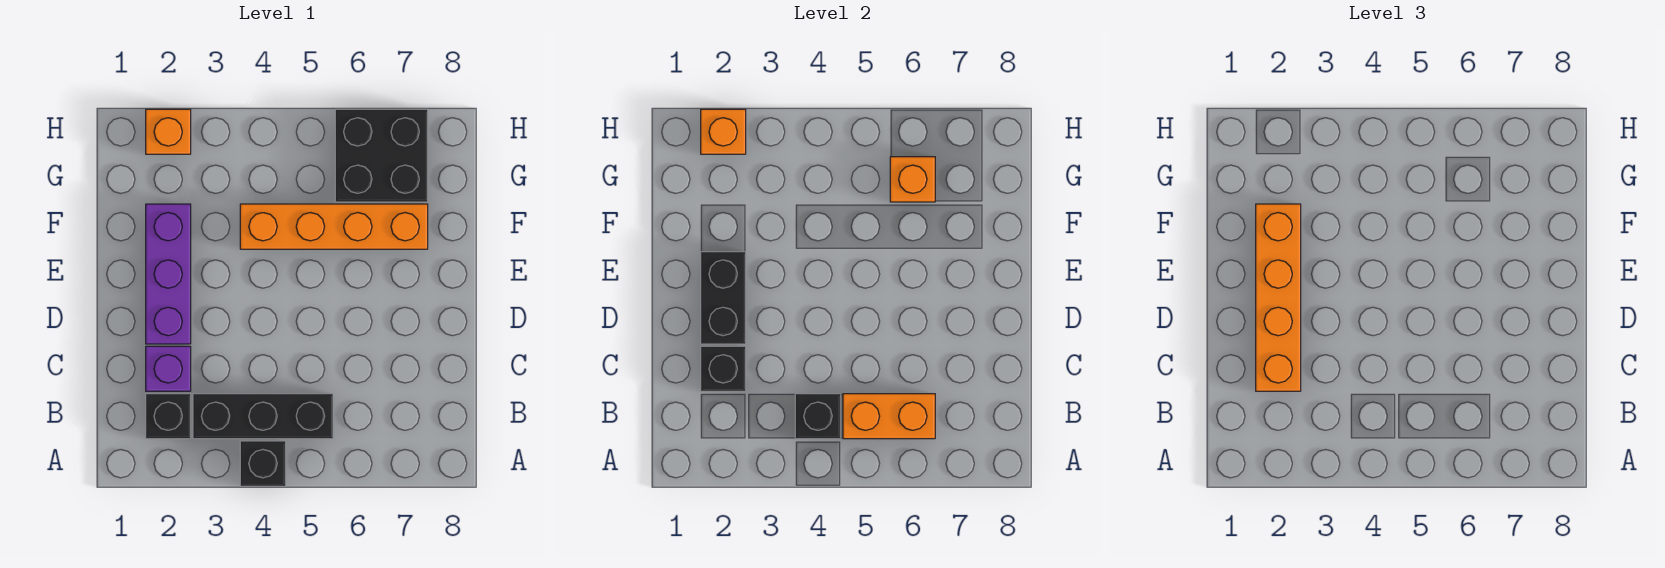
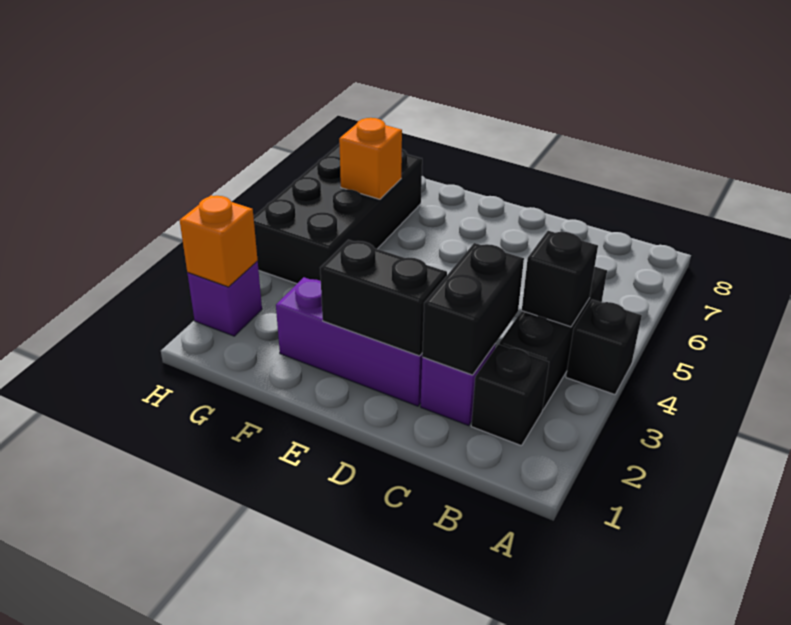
orange brick B5:B6 level 2 -> none
black brick C2 level 2 -> black brick C2:C3 level 2
orange brick C2:F2 level 3 -> none
orange brick F4:F7 level 1 -> none
black brick G6:H7 level 1 -> black brick G4:H7 level 1
orange brick H2 level 1 -> purple brick H2 level 1

